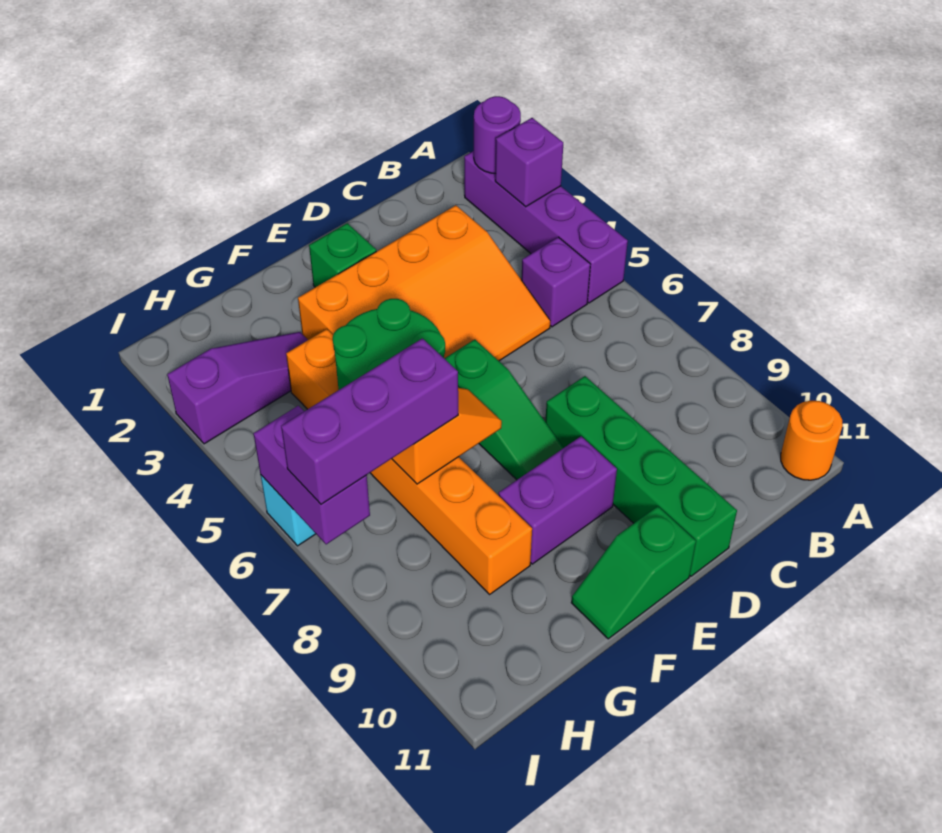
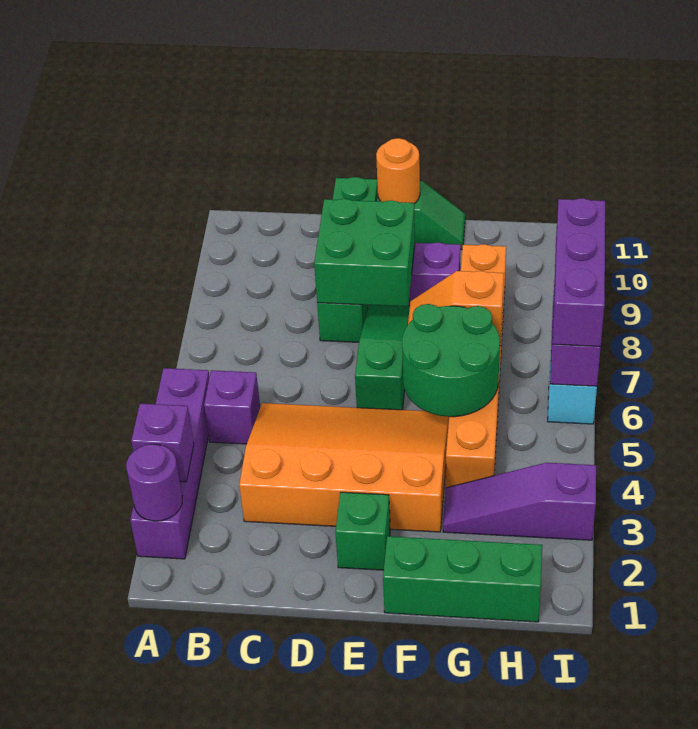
orange round brick A11 level 1 -> orange round brick E11 level 2
none -> green brick D8:E9 level 2
none -> green brick F1:H1 level 1
purple brick G7:I7 level 3 -> purple brick I6:I8 level 3

